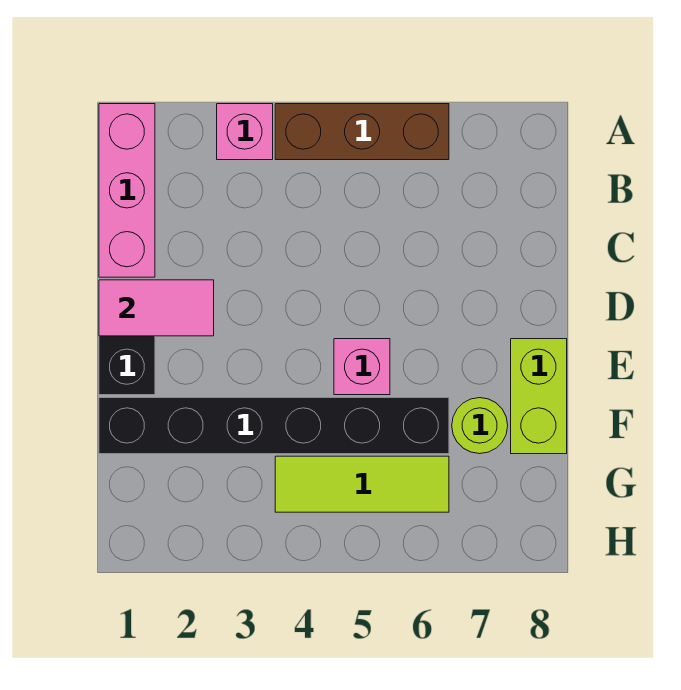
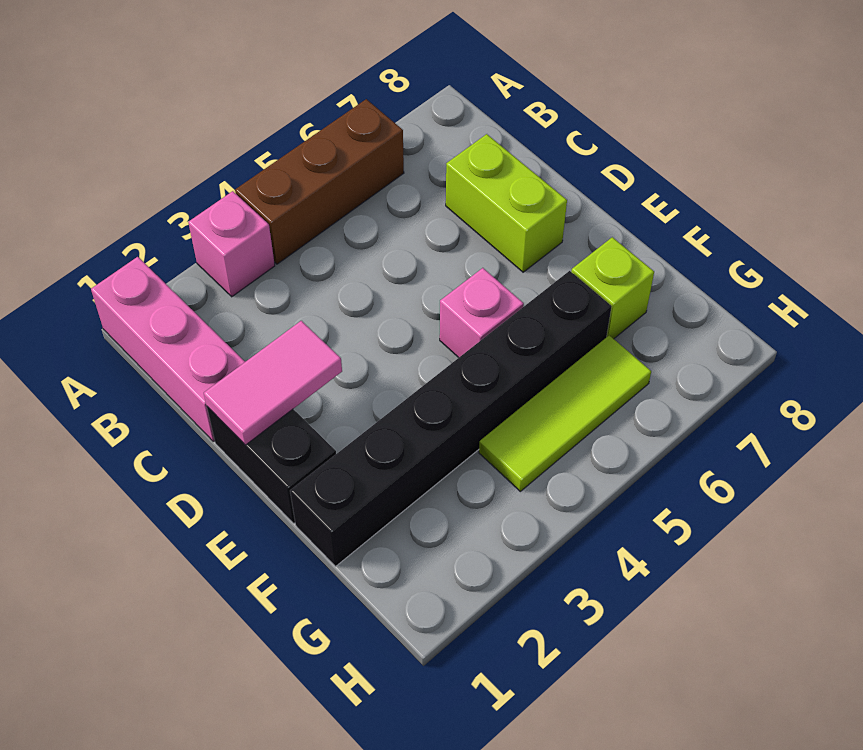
lime brick E8:F8 level 1 -> lime brick C7:D7 level 1
lime round brick F7 level 1 -> lime brick F7 level 1

